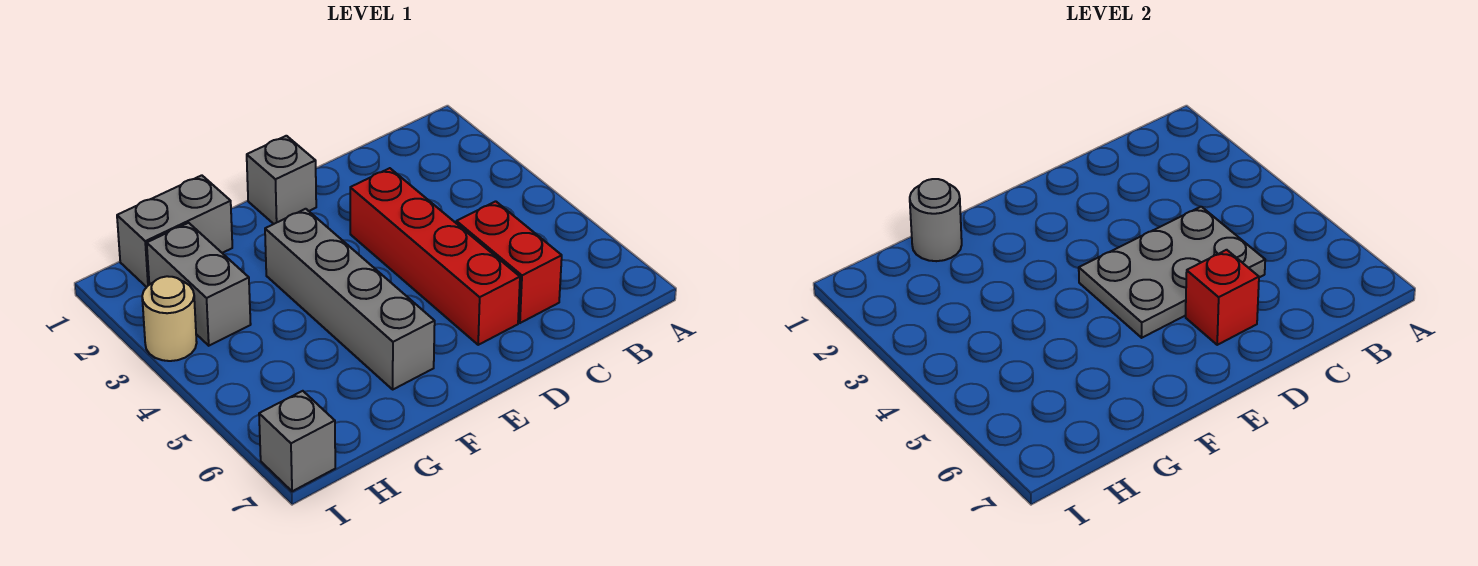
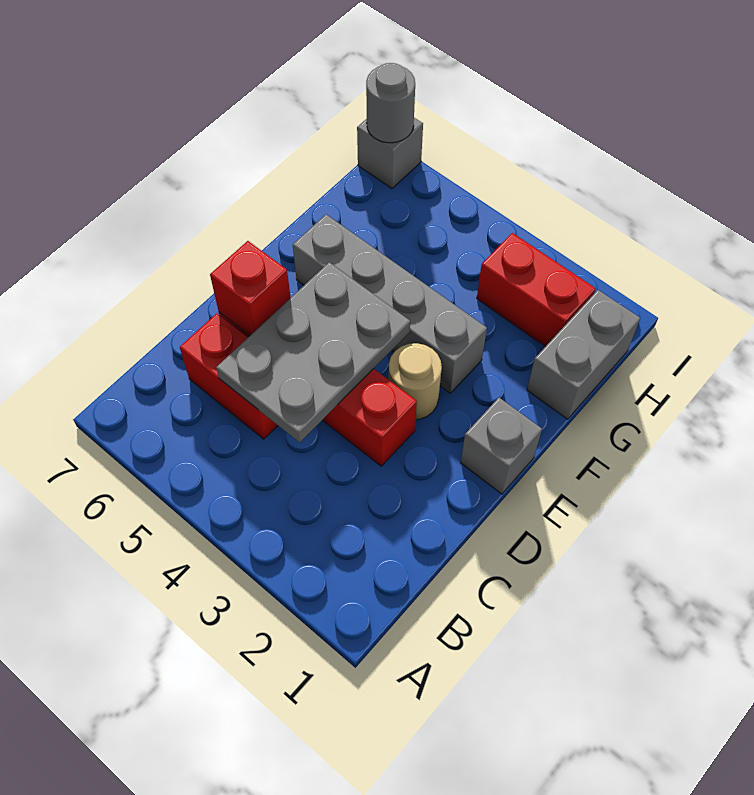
grey round brick G1 level 2 -> grey round brick I7 level 2
grey brick H2:H3 level 1 -> red brick H2:H3 level 1
tan round brick I3 level 1 -> tan round brick E3 level 1

